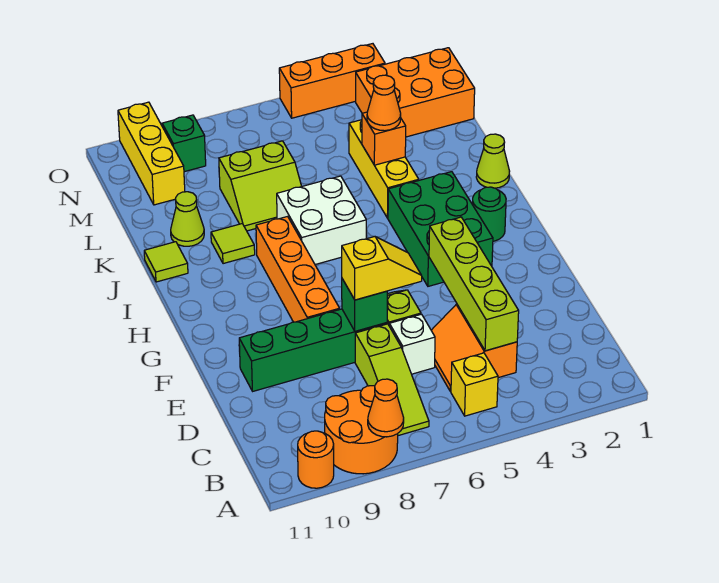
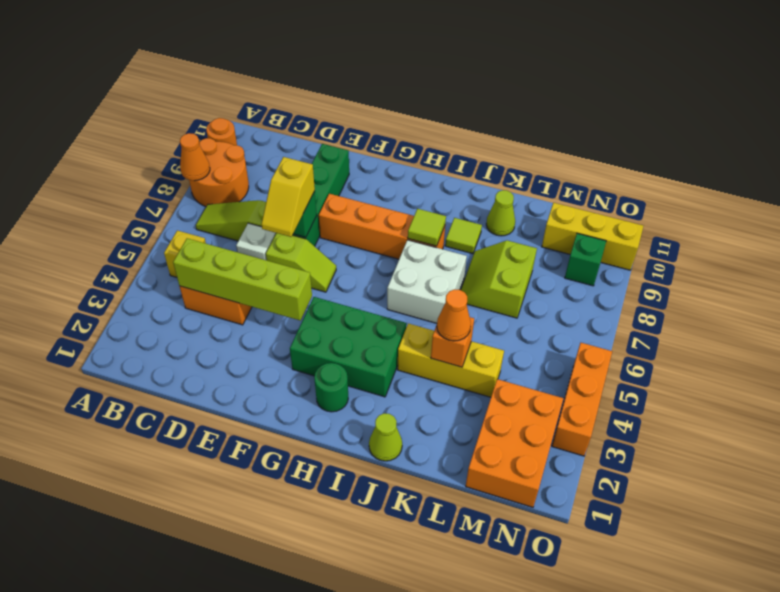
lime tile J11 level 1 -> lime tile I8 level 2

